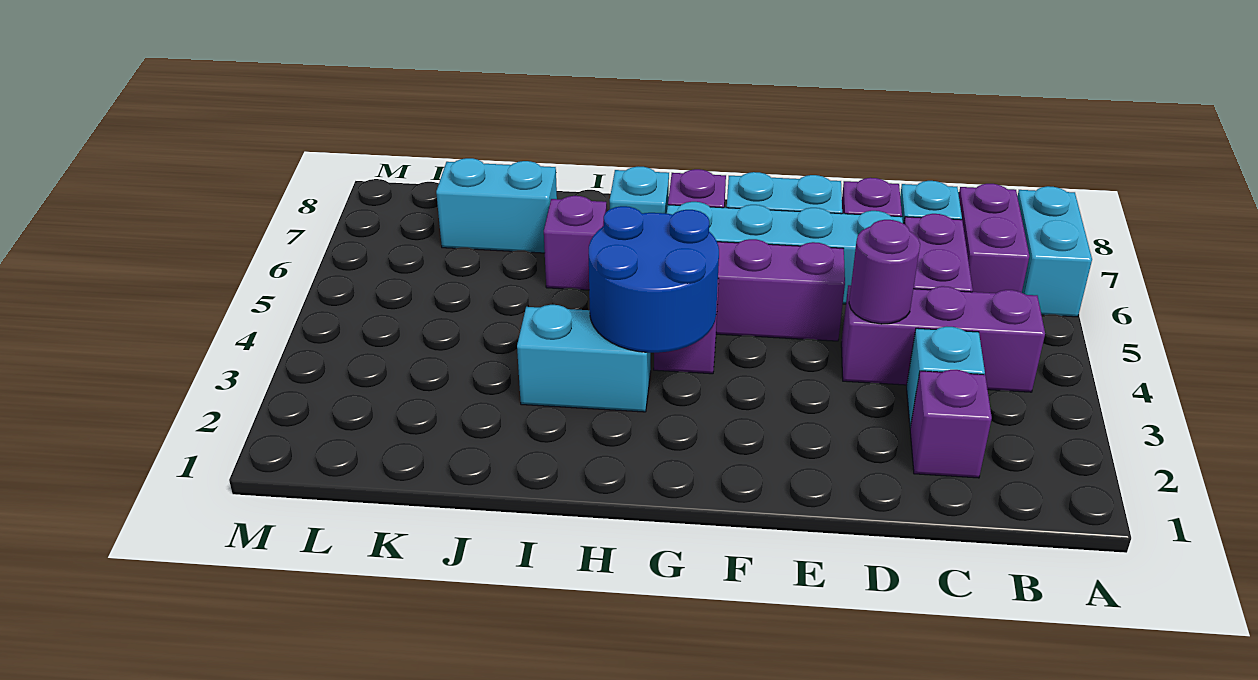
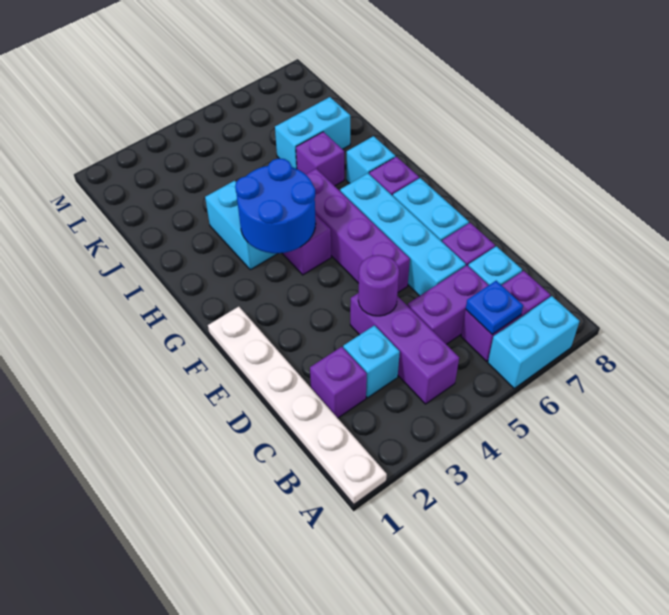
none -> white plate A1:F1 level 1
none -> blue plate B6 level 2
cyan brick J7:K7 level 1 -> cyan brick J6:J7 level 1

